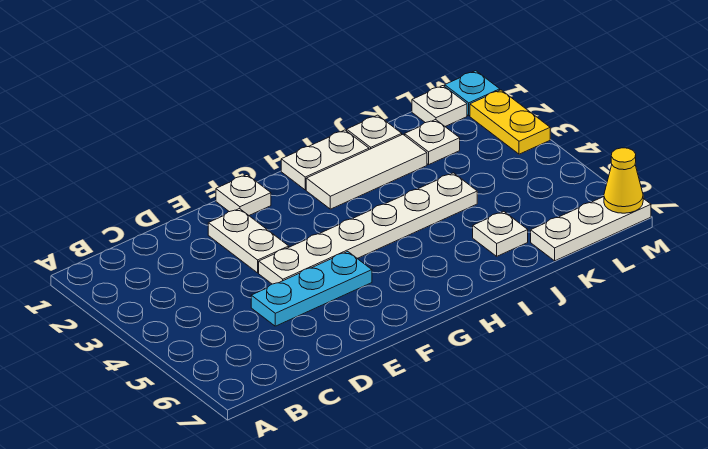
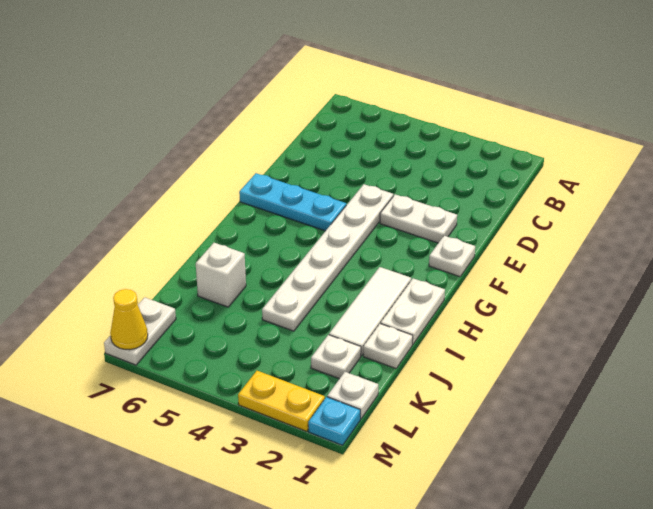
cyan plate D5:F5 level 1 -> cyan plate F5:F7 level 1
white plate J6 level 1 -> white brick J6 level 1
white plate K7:M7 level 1 -> white plate L7:M7 level 1

